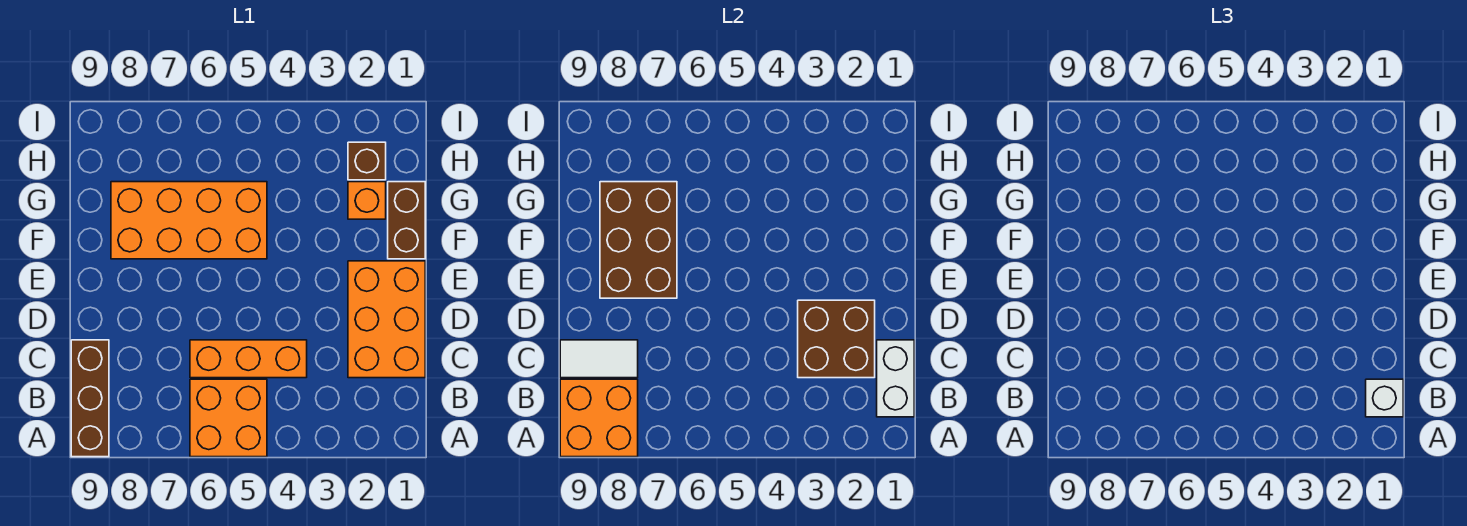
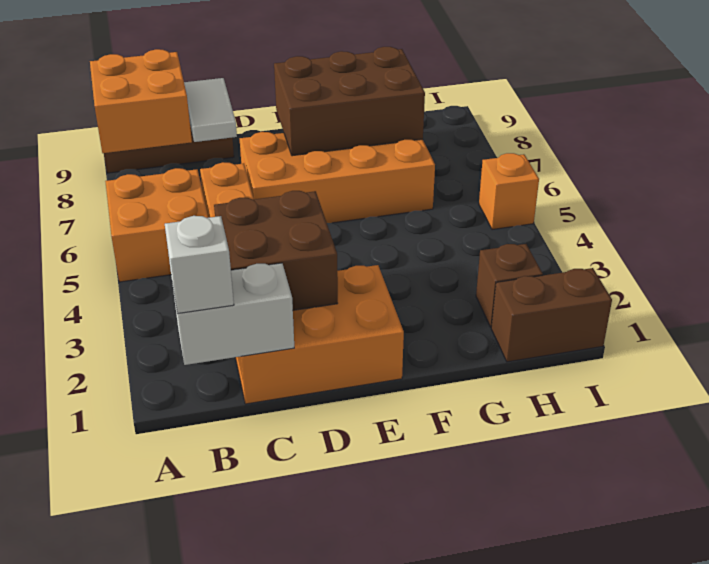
brown brick F1:G1 level 1 -> brown brick H1:I1 level 1
orange brick F5:G8 level 1 -> orange brick D6:G7 level 1
orange brick G2 level 1 -> orange brick I5 level 1

